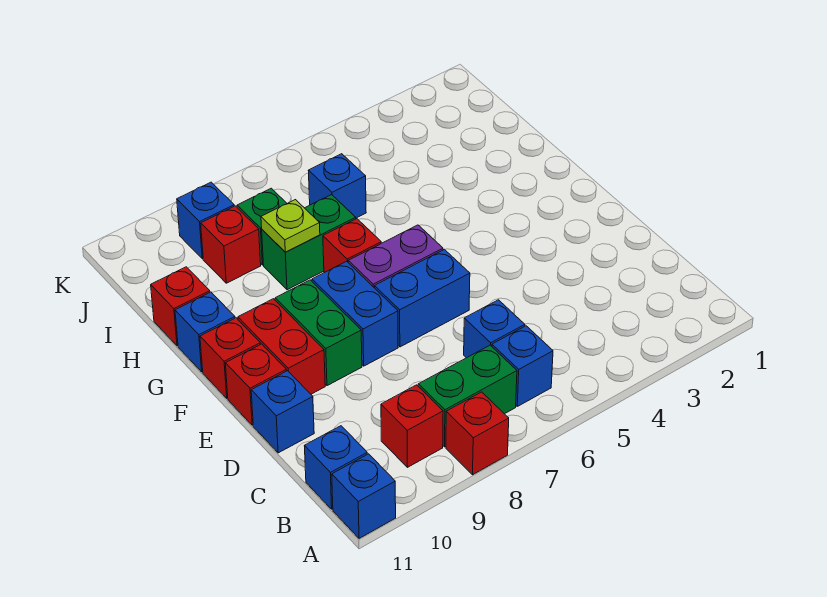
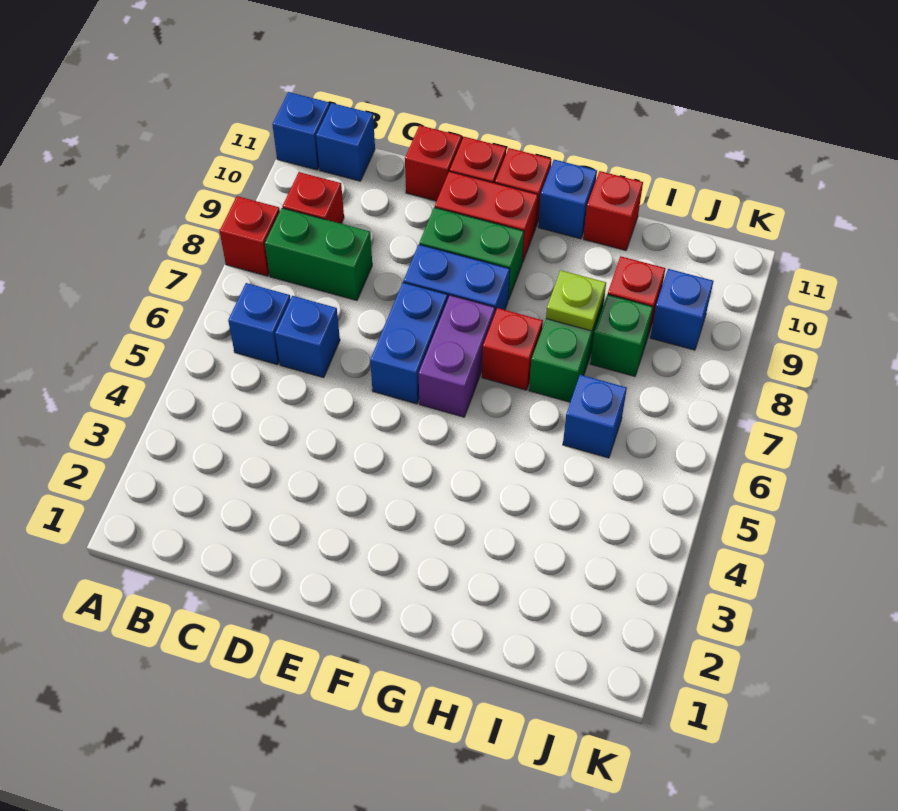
green brick B7:B8 level 1 -> green brick B8:C8 level 1
blue brick D11 level 1 -> red brick D11 level 1

